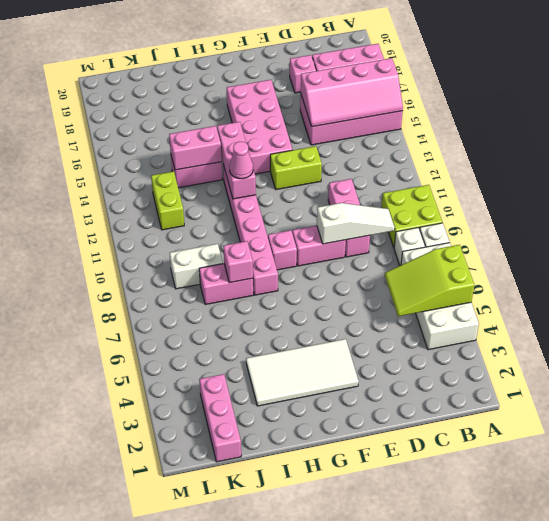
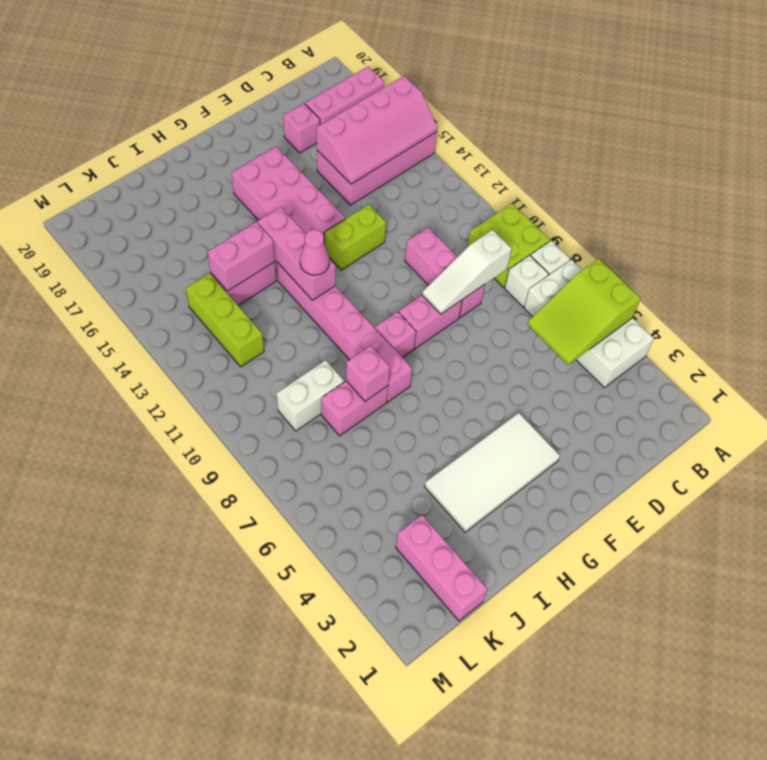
white slope C9:E9 level 2 top E -> white slope C9:E9 level 2 top C
lime brick K12:K13 level 1 -> lime brick K12:K14 level 1

